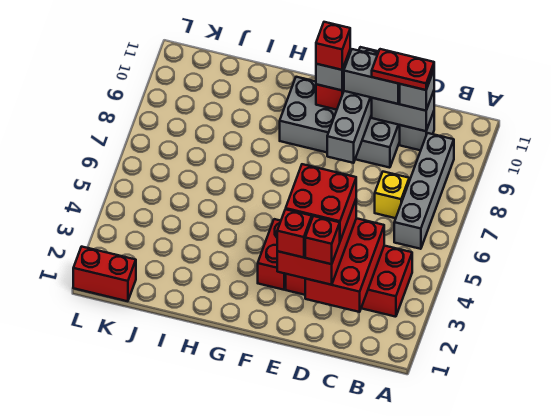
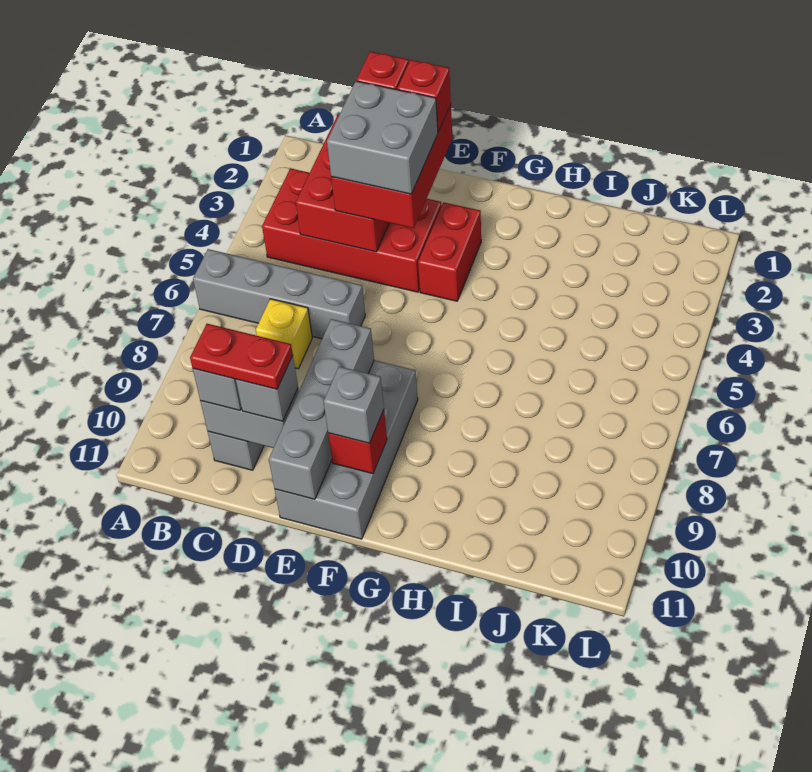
grey brick B6:B9 level 1 -> grey brick A6:D6 level 1
red brick D3:E4 level 4 -> grey brick D3:E4 level 4
grey brick D9:G10 level 1 -> grey brick E8:F11 level 1
grey brick D10:E10 level 3 -> grey brick D10 level 3
red brick F10 level 4 -> none
red brick K1:L1 level 1 -> none

